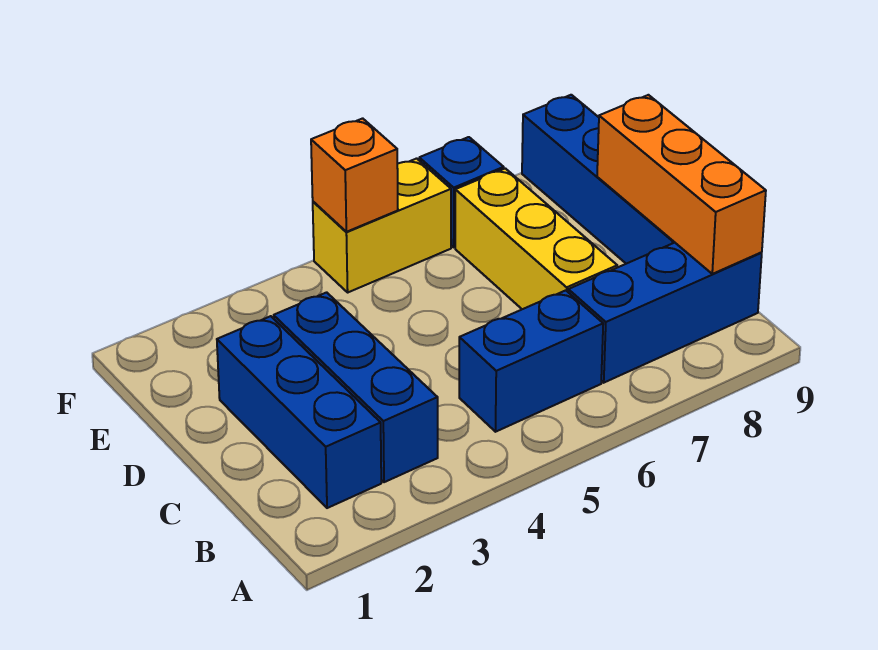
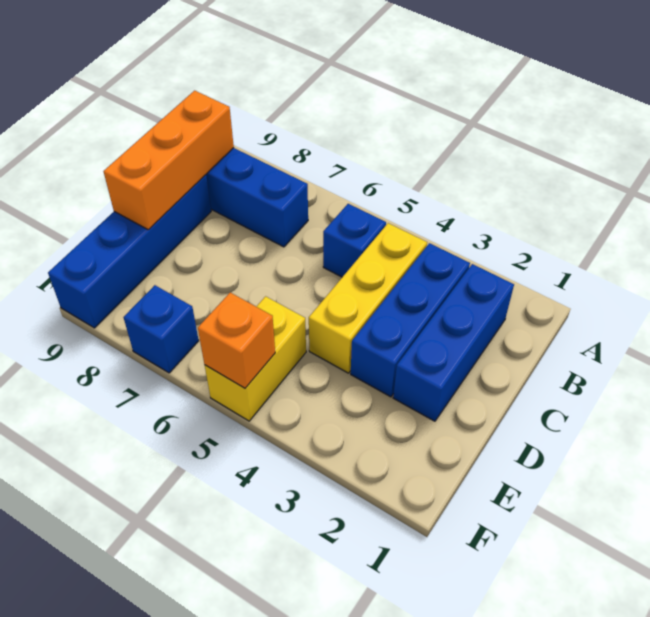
blue brick B5:B6 level 1 -> blue brick B5 level 1
yellow brick C7:E7 level 1 -> yellow brick B4:D4 level 1
yellow brick F5:F6 level 1 -> yellow brick E5:F5 level 1

